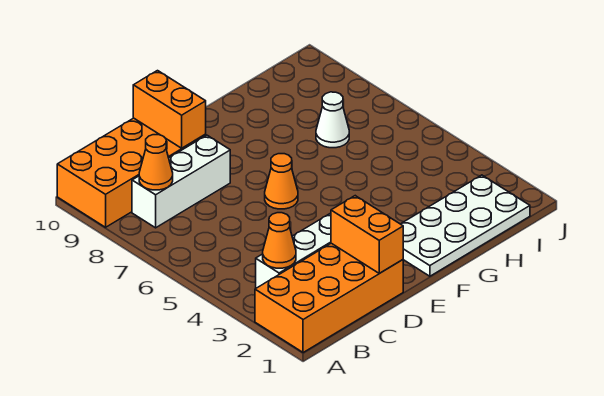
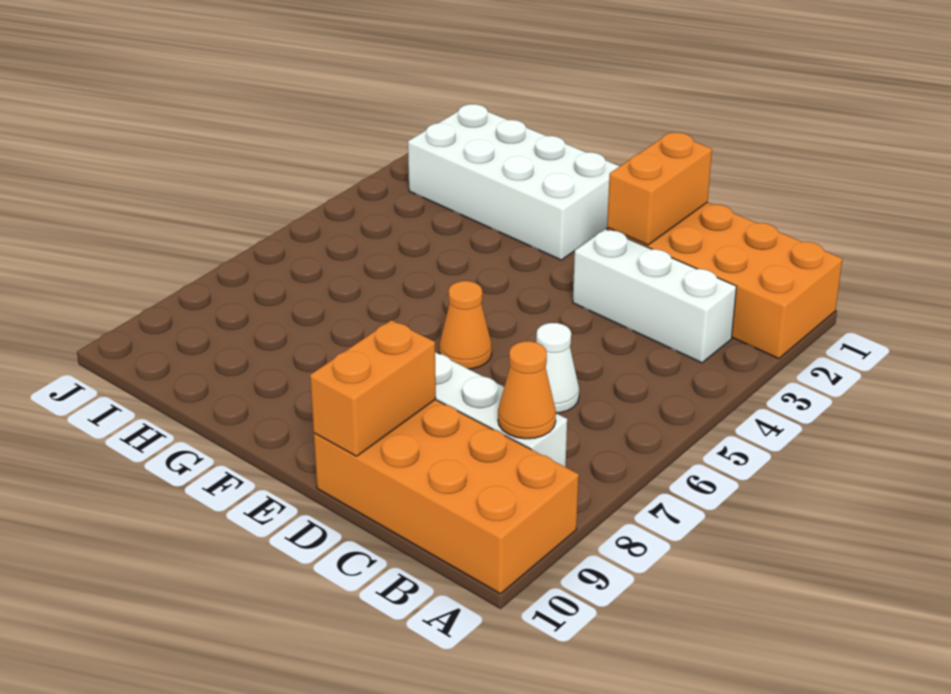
orange cone B3 level 2 -> none
white plate F1:I2 level 1 -> white brick F1:I2 level 1
white cone H7 level 1 -> white cone C6 level 1

